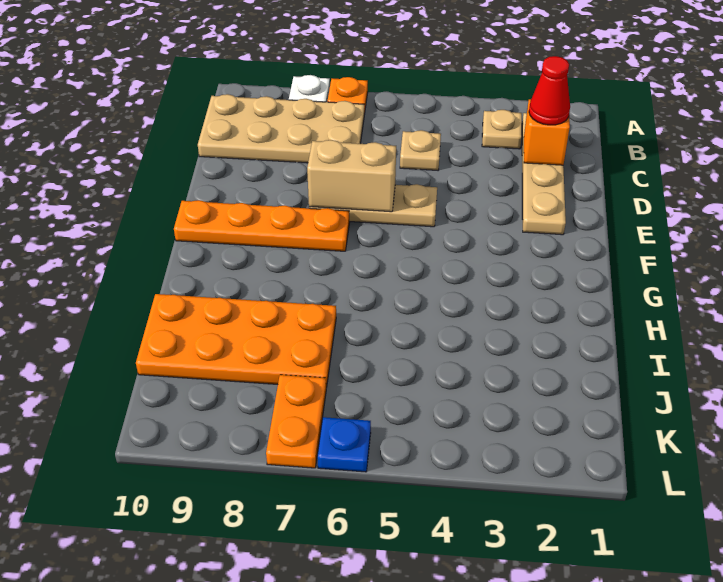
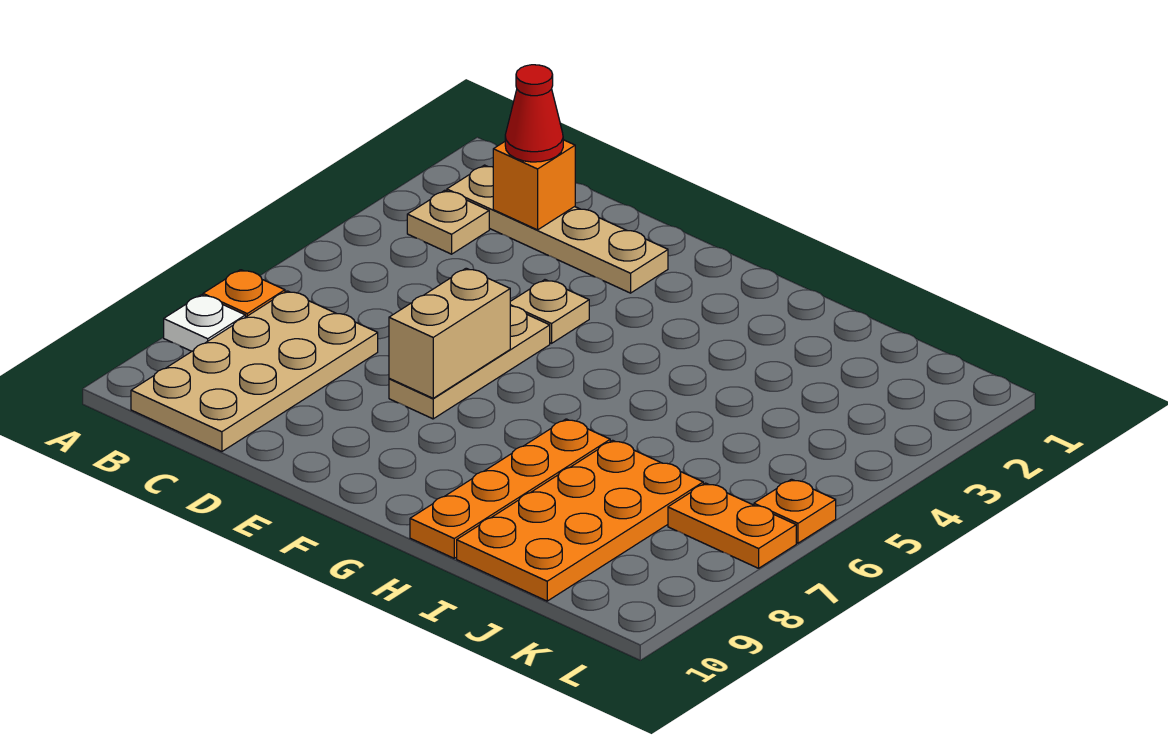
tan plate C5 level 1 -> tan plate E4 level 1
orange plate F7:F10 level 1 -> orange plate H7:H10 level 1
blue plate L6 level 1 -> orange plate L6 level 1

